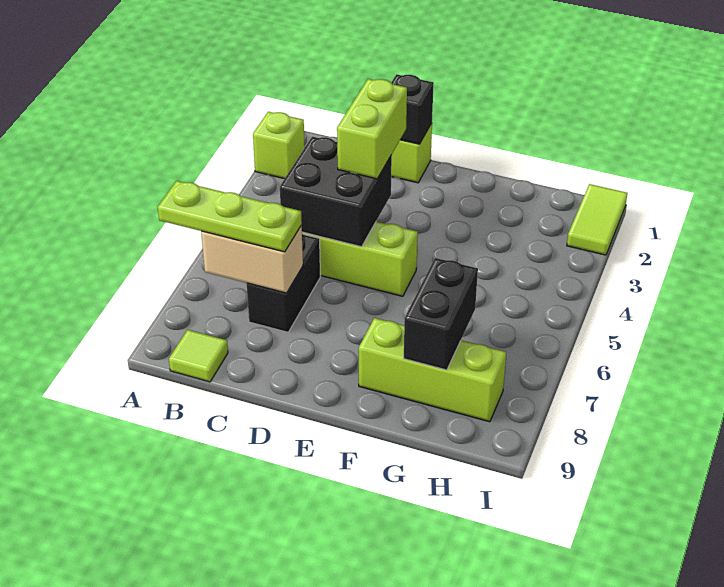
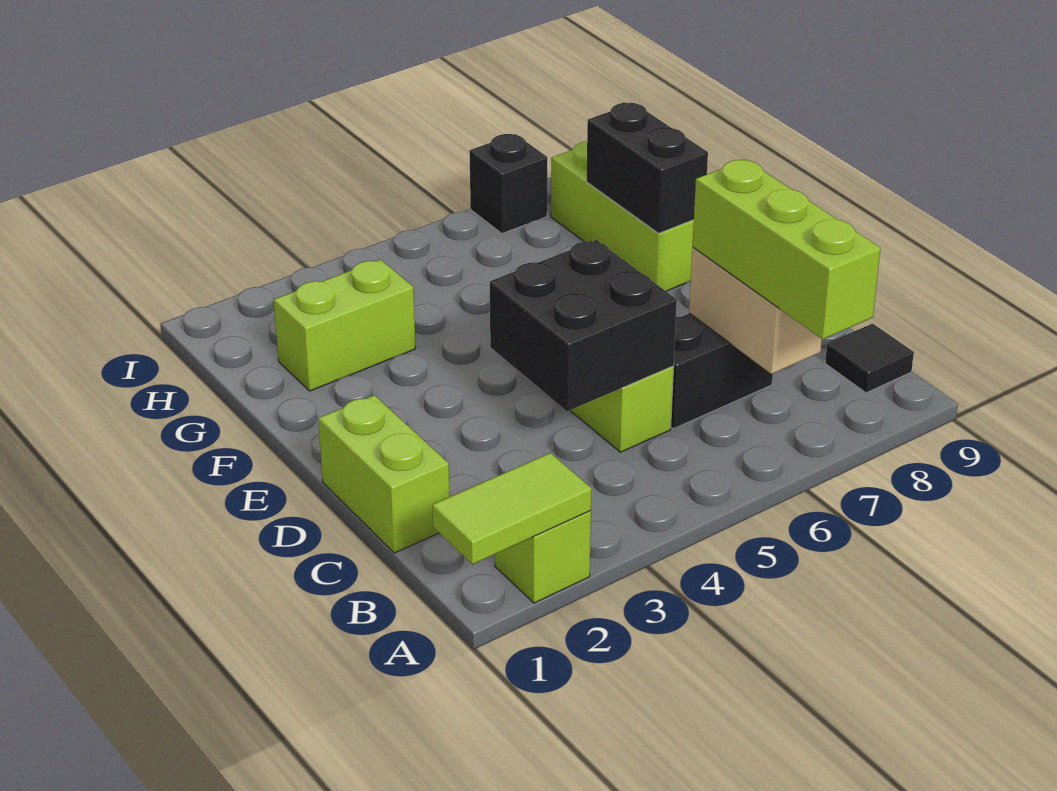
lime plate A7:C7 level 3 -> lime brick A7:C7 level 3
lime tile B9 level 1 -> black tile B9 level 1
black brick D1 level 2 -> black brick I7 level 1
lime brick D3:D4 level 3 -> lime brick G2:G3 level 1
black brick G7:G8 level 2 -> black brick F8:G8 level 2
lime tile I1:I2 level 1 -> lime tile A1:A2 level 2

